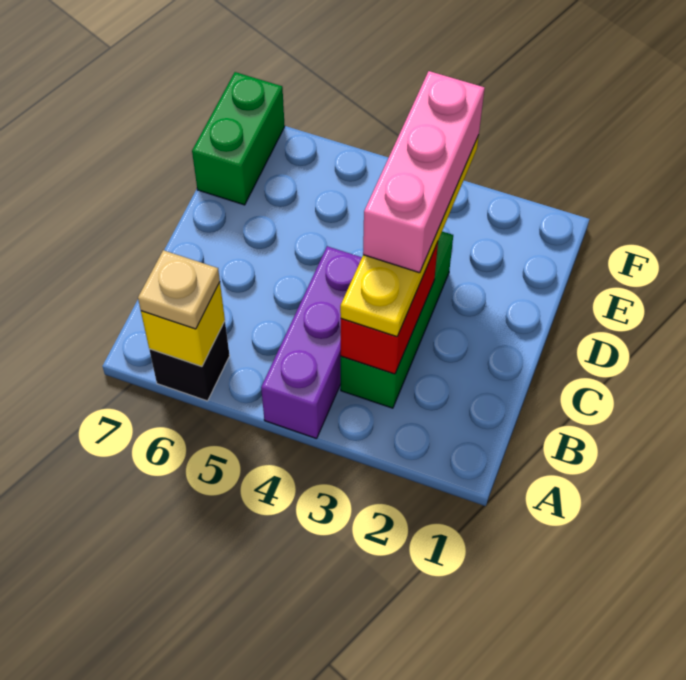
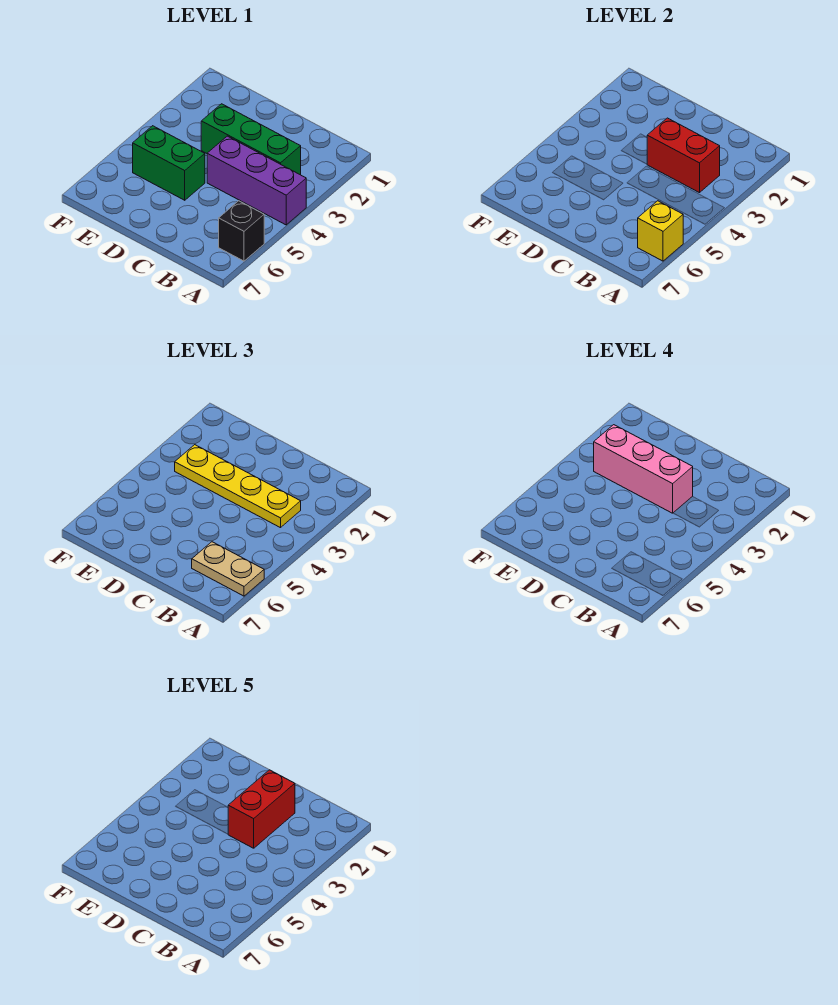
tan plate A6 level 3 -> tan plate A6:B6 level 3
none -> red brick C2:C3 level 5
green brick E7:F7 level 1 -> green brick D5:E5 level 1

